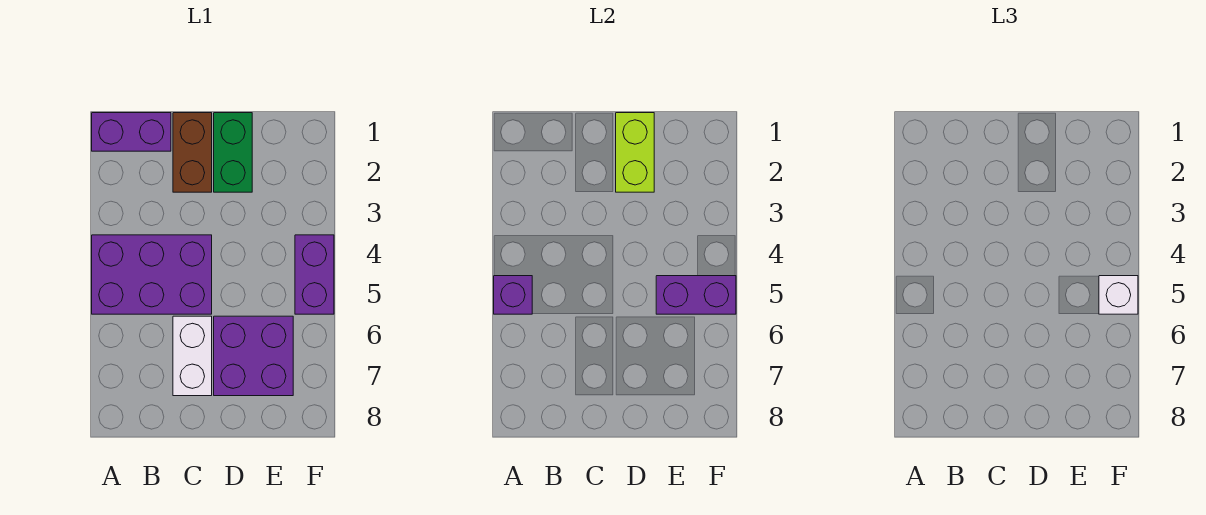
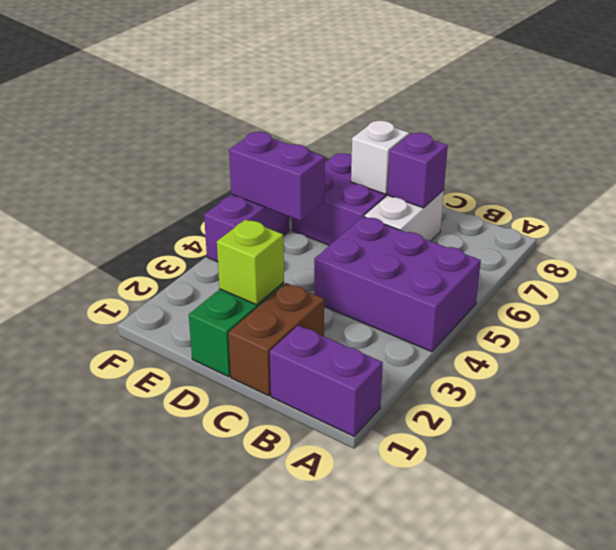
purple brick A5 level 2 -> purple brick C7 level 2
lime brick D1:D2 level 2 -> lime brick D2 level 2
white brick F5 level 3 -> white brick D7 level 2

